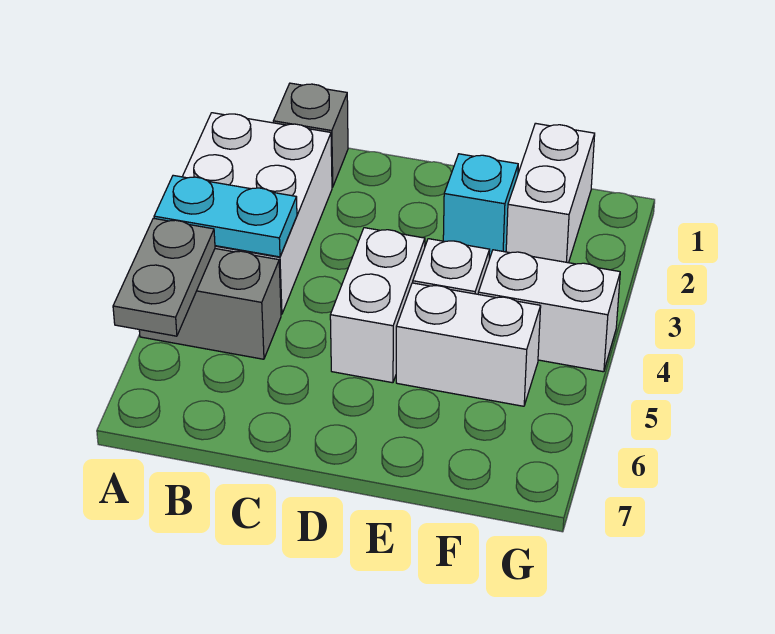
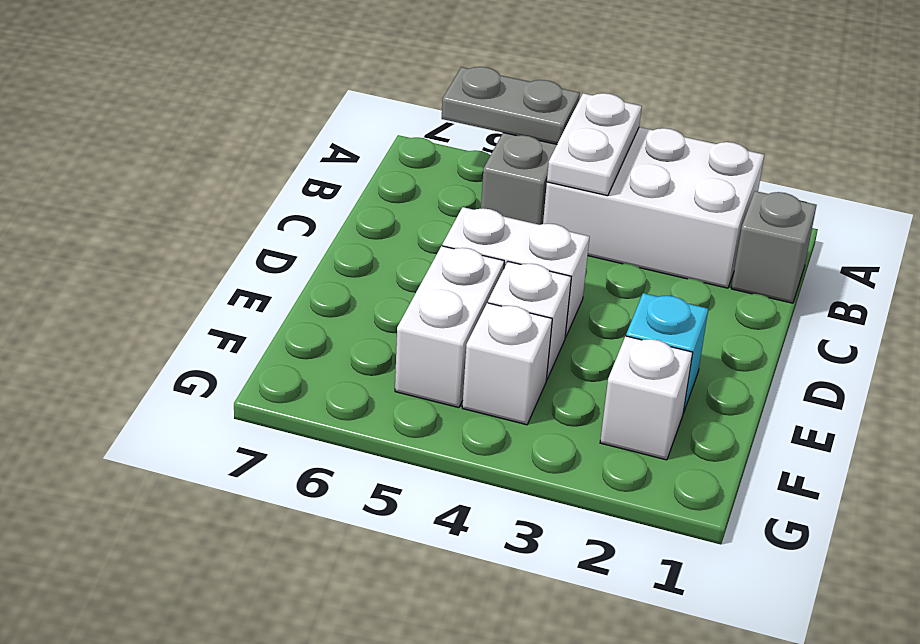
cyan plate A4:B4 level 2 -> white plate A4:B4 level 2
white brick F1:F2 level 1 -> white brick F2 level 1
white brick F4:G4 level 1 -> white brick F4 level 1

